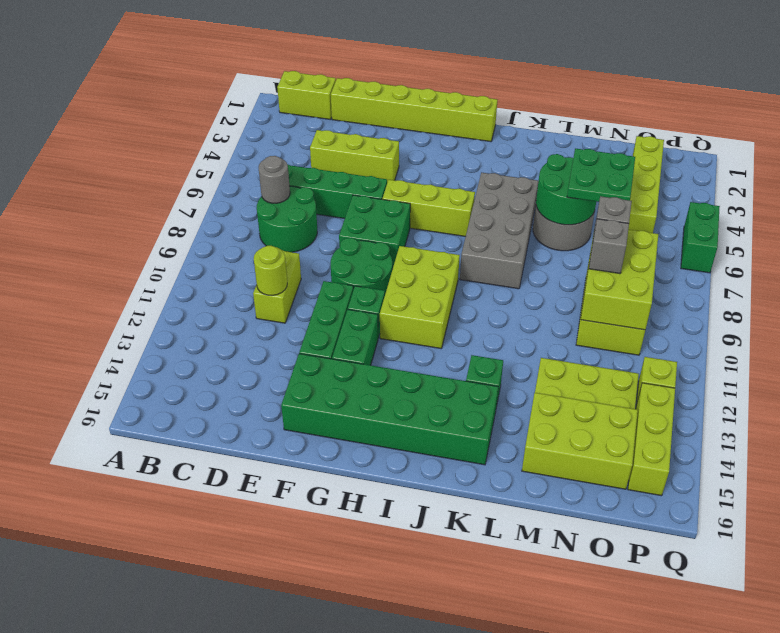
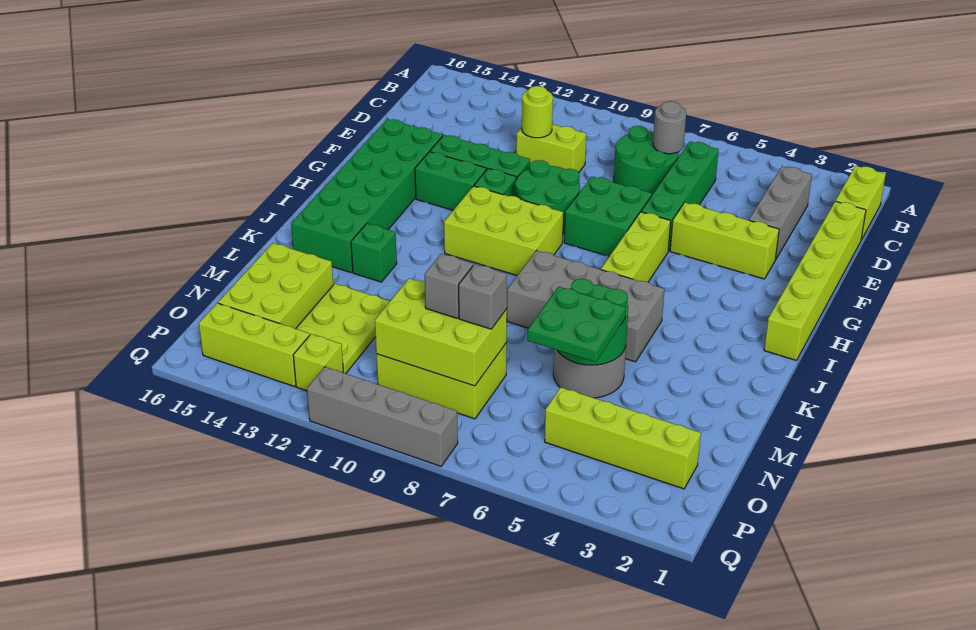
none -> grey brick C3:E3 level 1
lime brick D4:F4 level 1 -> lime brick F3:F5 level 1
green brick Q5:Q6 level 1 -> none
none -> grey brick Q8:Q11 level 1

